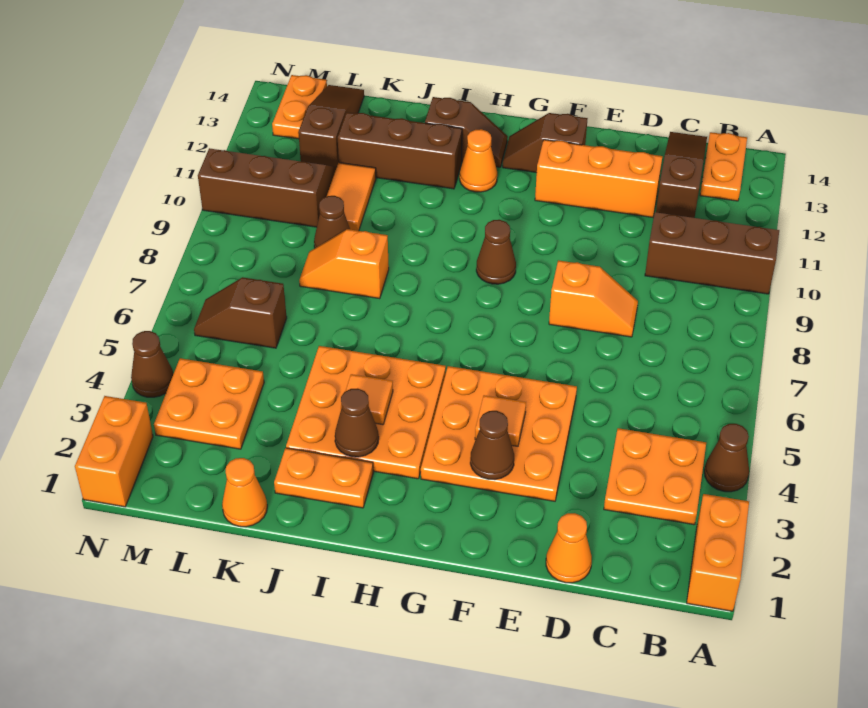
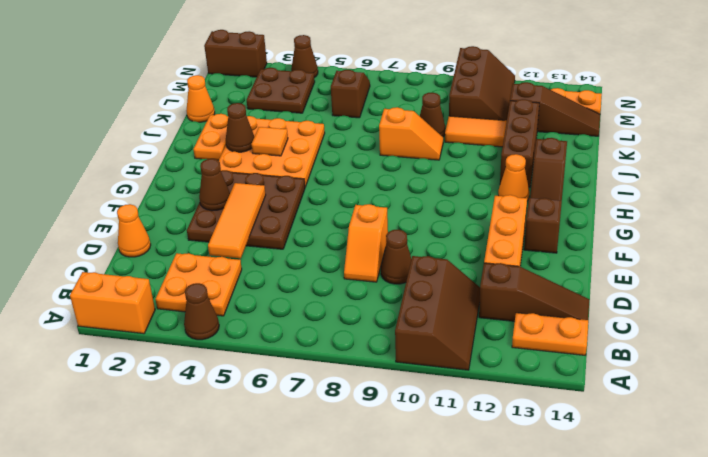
orange plate E3:G5 level 1 -> brown plate E3:G5 level 1
orange tile F4 level 2 -> orange tile D4:F4 level 2
brown cone G9 level 1 -> brown cone D9 level 1
orange slope J8:K8 level 1 top J -> orange slope J8:J9 level 1 top 8
orange plate L3:M4 level 1 -> brown plate L3:M4 level 1
orange brick N1:N2 level 1 -> brown brick N1:N2 level 1

